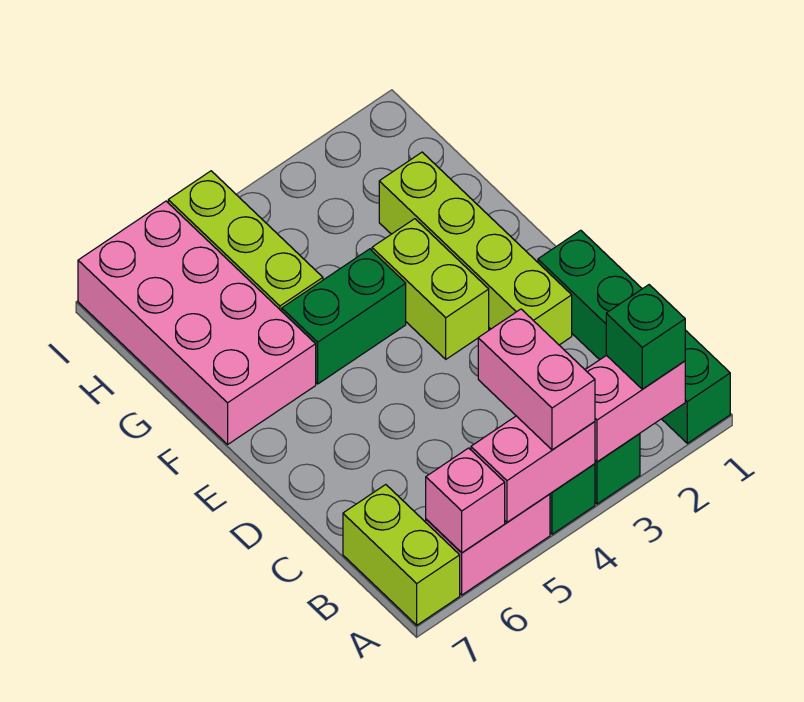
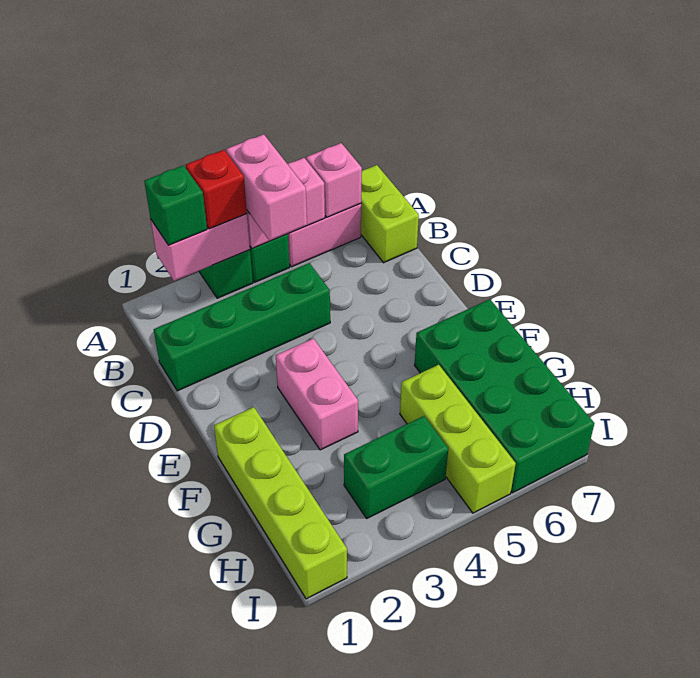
green brick A1:D1 level 1 -> green brick C1:C4 level 1
none -> red brick A3 level 3
lime brick D2:G2 level 1 -> lime brick F1:I1 level 1
lime brick E3:F3 level 1 -> pink brick E3:F3 level 1
green brick F4:F5 level 1 -> green brick H3:H4 level 1
pink brick F6:I7 level 1 -> green brick F6:I7 level 1

